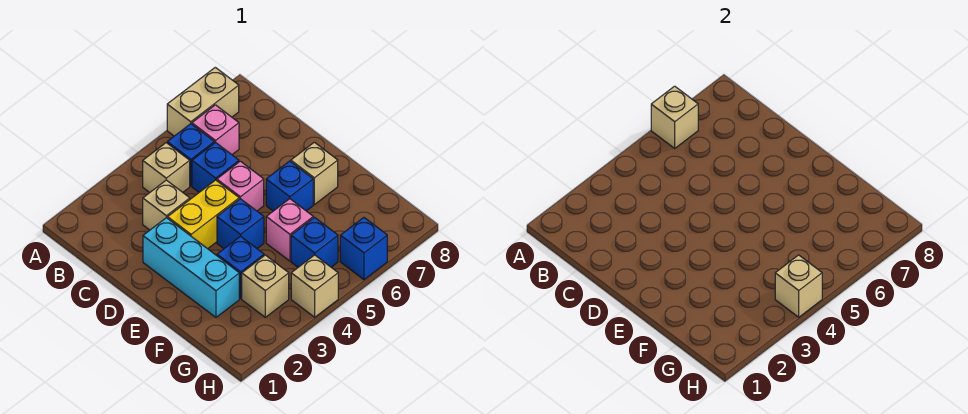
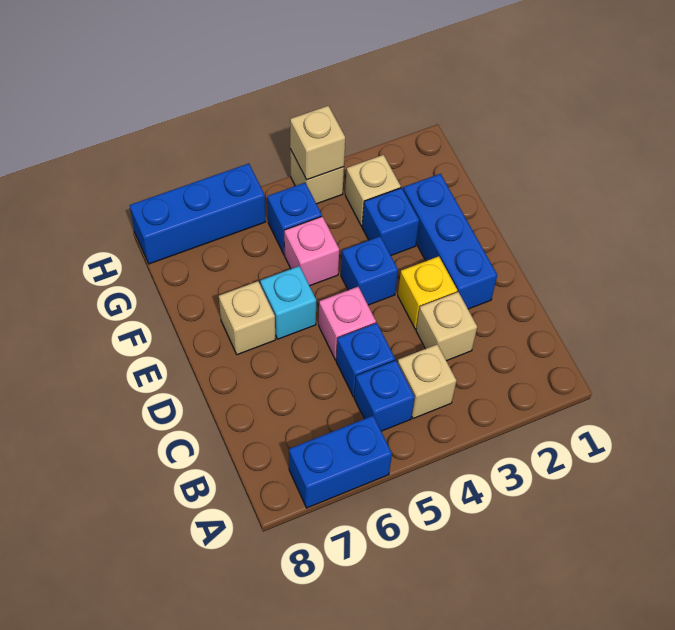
tan brick A6:A7 level 1 -> blue brick A6:A7 level 1
tan brick A6 level 2 -> none
pink brick B6 level 1 -> none
cyan brick D2:F2 level 1 -> blue brick D2:F2 level 1
yellow brick D3:D4 level 1 -> yellow brick D3 level 1
blue brick E6 level 1 -> cyan brick E6 level 1
blue brick H6 level 1 -> blue brick H6:H8 level 1

